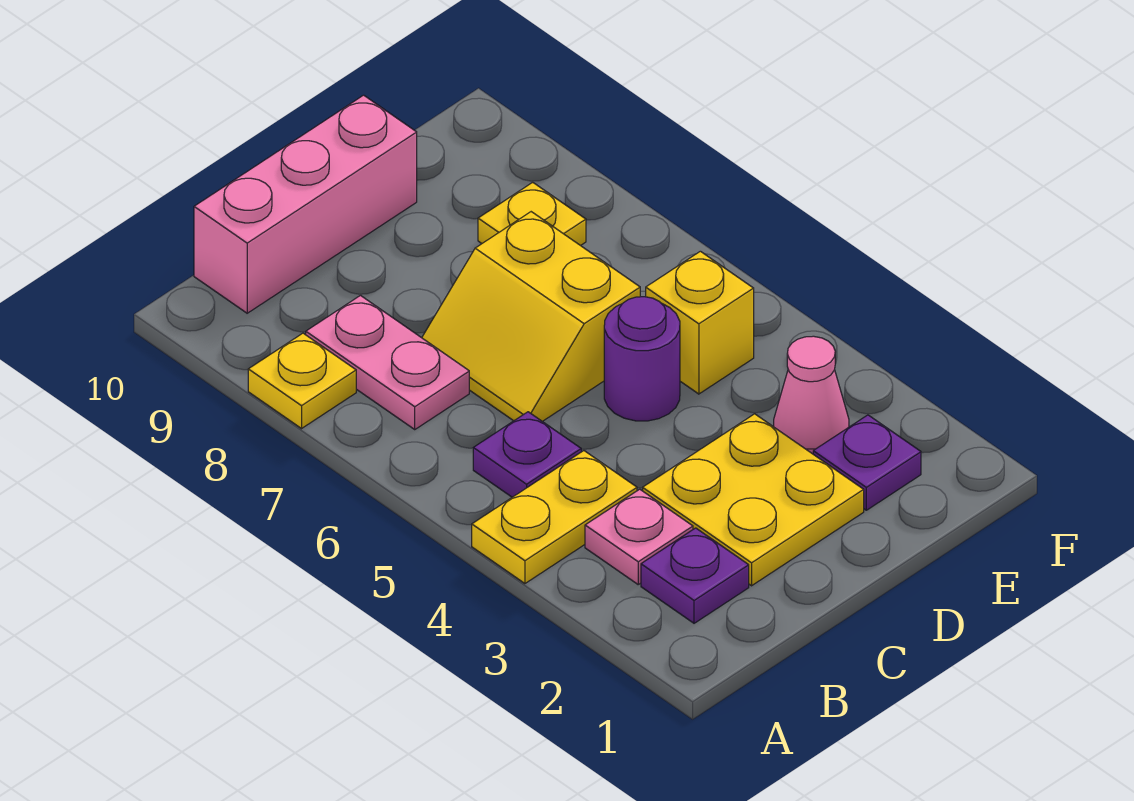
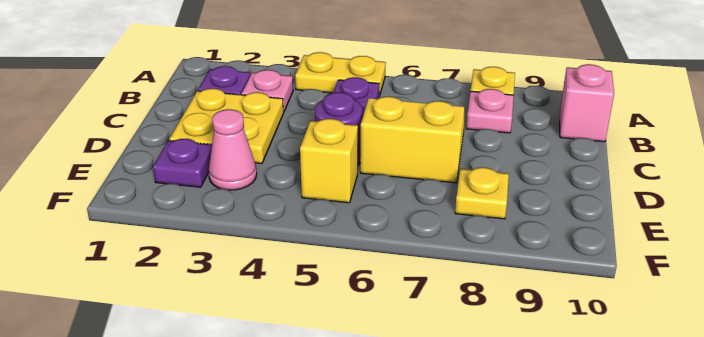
yellow plate A4:B4 level 1 -> yellow plate A4:A5 level 1
pink plate B7:B8 level 1 -> pink plate B8 level 1
pink brick B10:D10 level 1 -> pink brick B10 level 1

